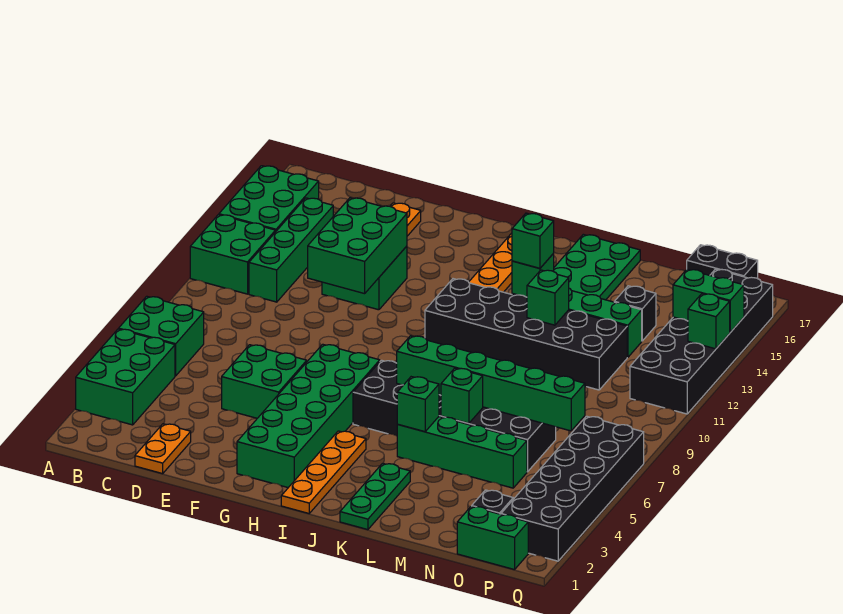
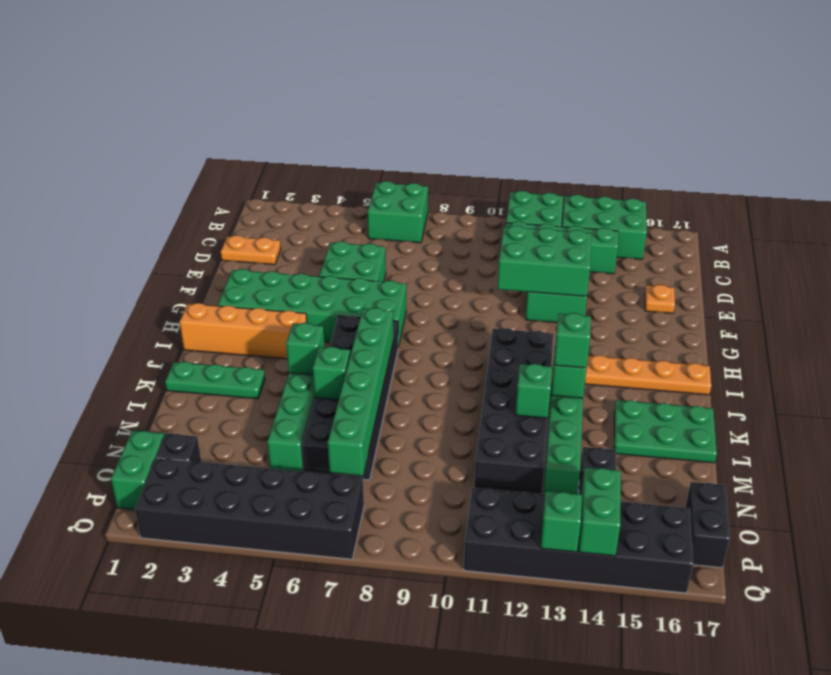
green brick A3:B5 level 1 -> none
orange plate I1:I4 level 1 -> orange brick I1:I4 level 1

